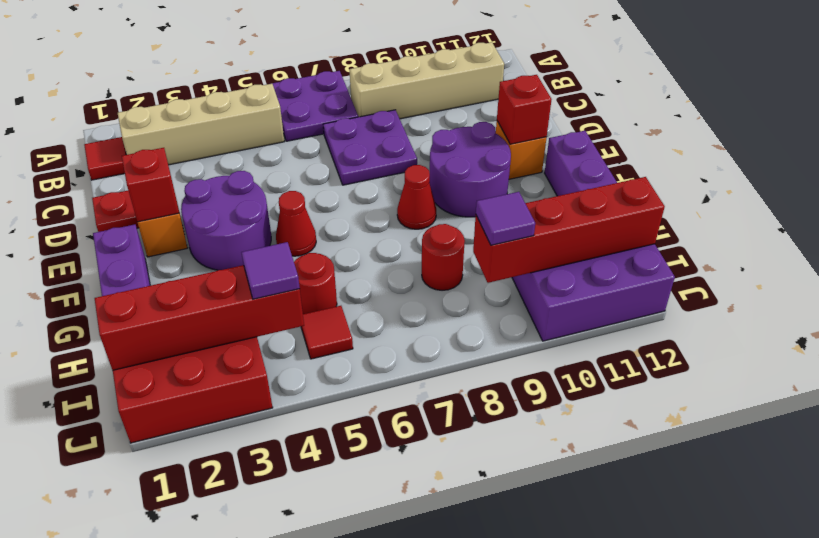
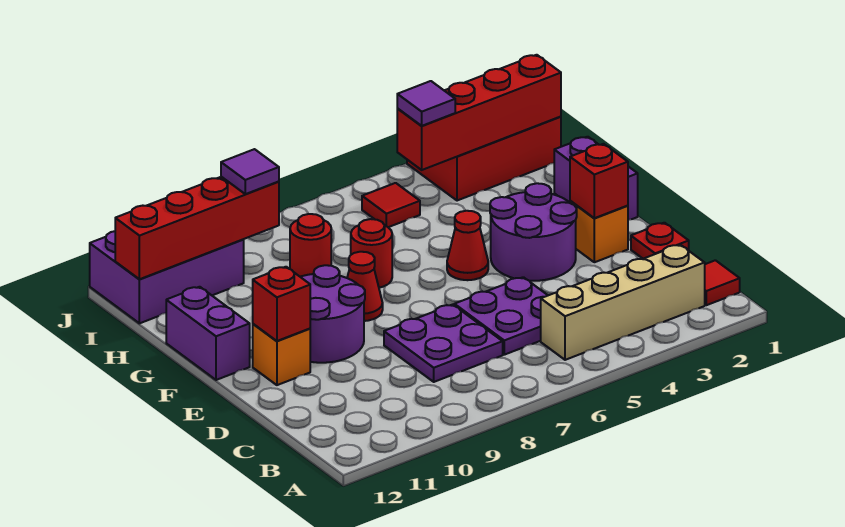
purple plate A6:B7 level 1 -> purple plate C5:D6 level 1
tan brick B8:B11 level 1 -> none
red round brick H5 level 1 -> red round brick G7 level 1

